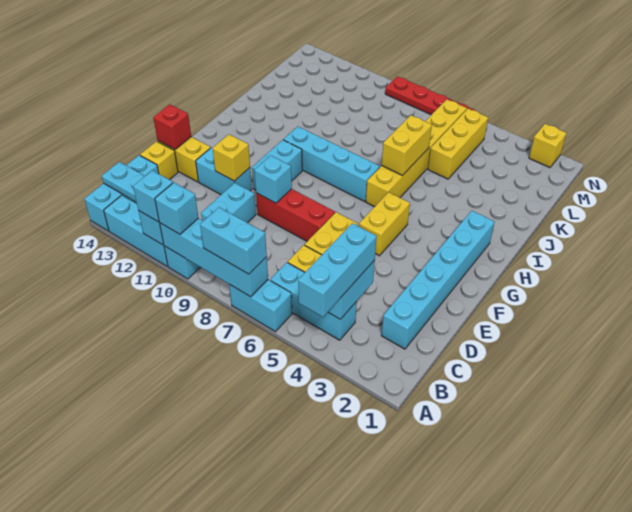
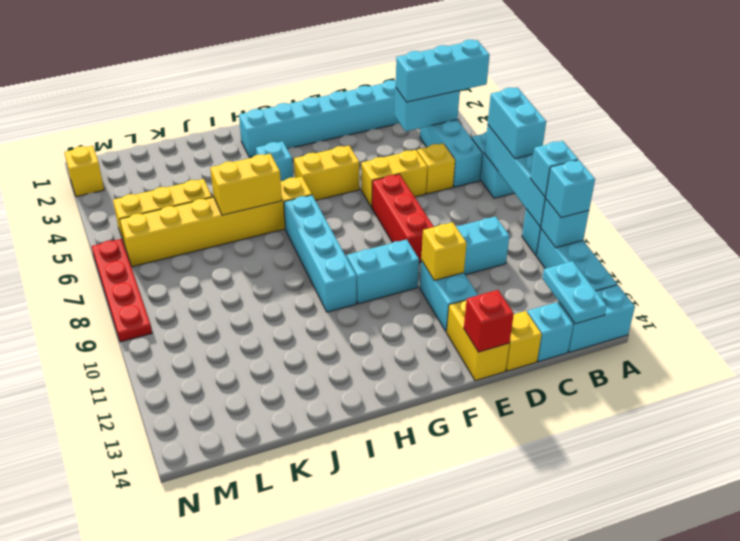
cyan brick E9 level 2 -> cyan brick H4 level 1

